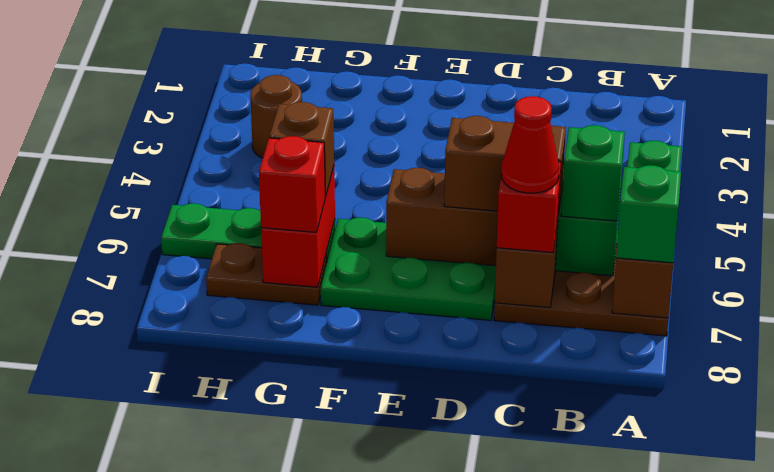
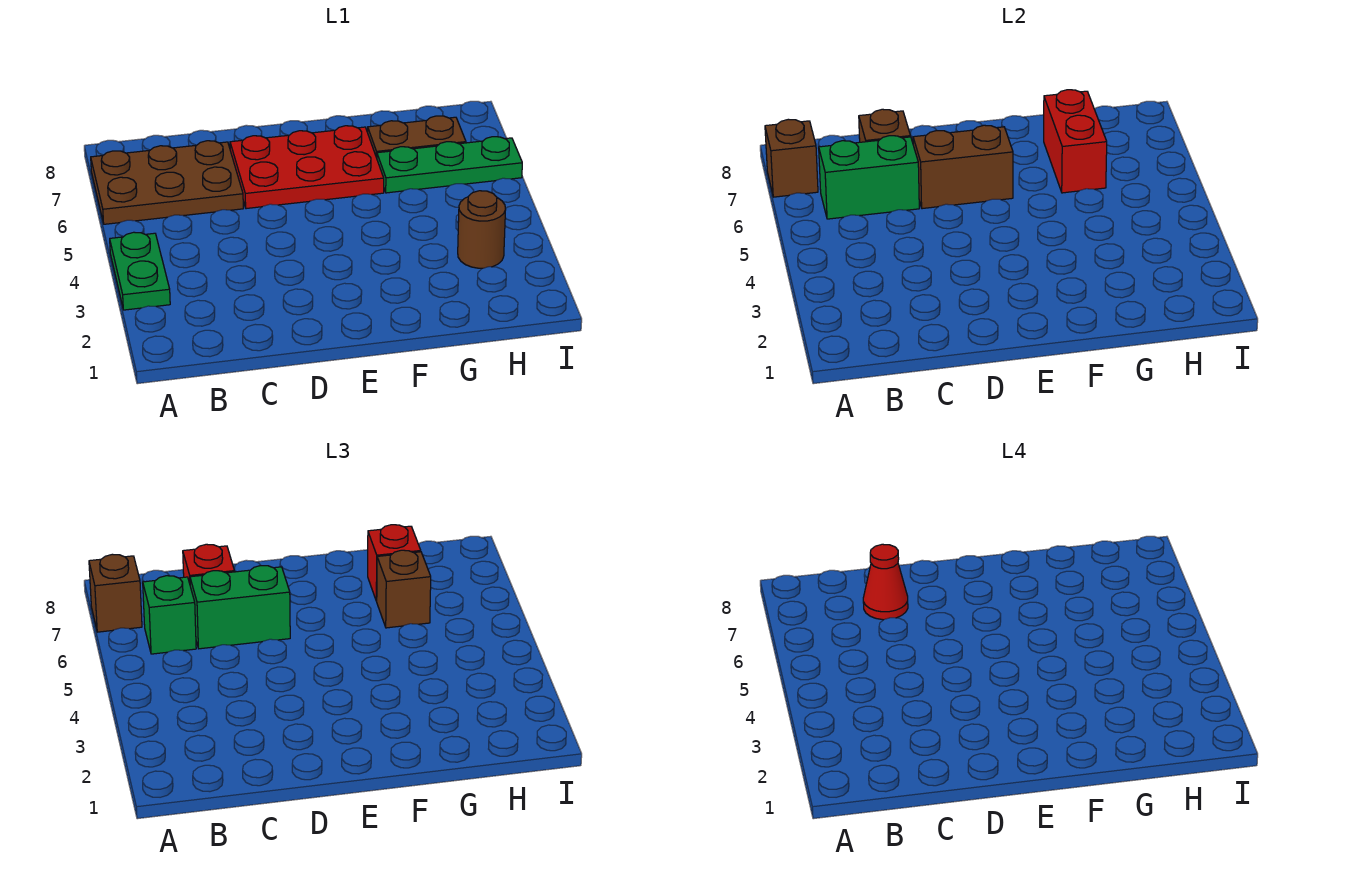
green brick A7 level 3 -> brown brick A7 level 3
brown brick C6:D6 level 3 -> green brick C6:D6 level 3
green plate D6:F7 level 1 -> red plate D6:F7 level 1

